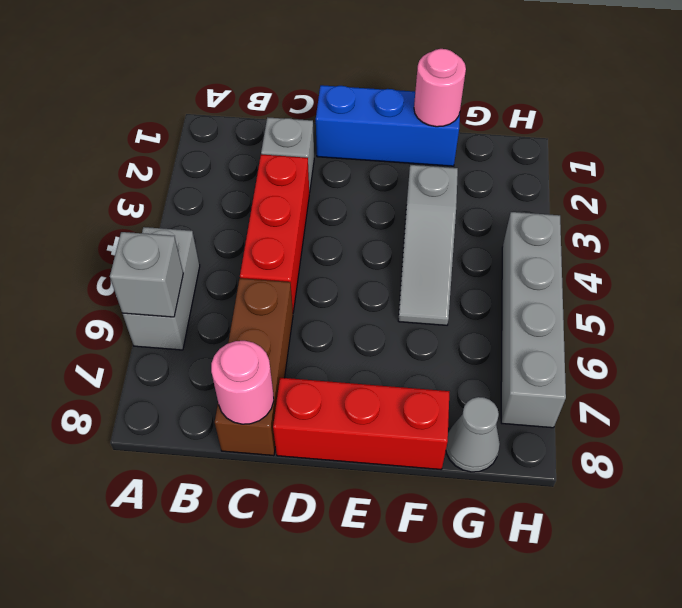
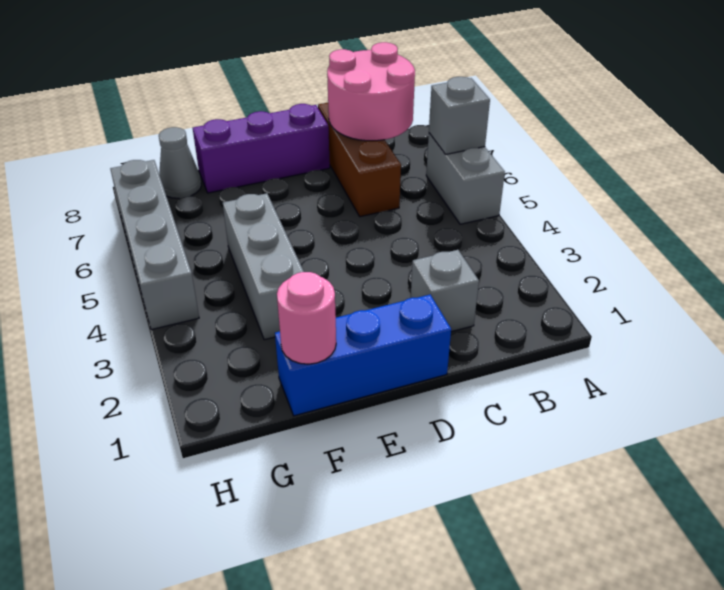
red brick C3:C5 level 1 -> none
pink round brick C8 level 2 -> pink round brick B7:C8 level 2
red brick D8:F8 level 1 -> purple brick D8:F8 level 1
grey slope F3:F5 level 1 top 3 -> grey brick F3:F5 level 1

